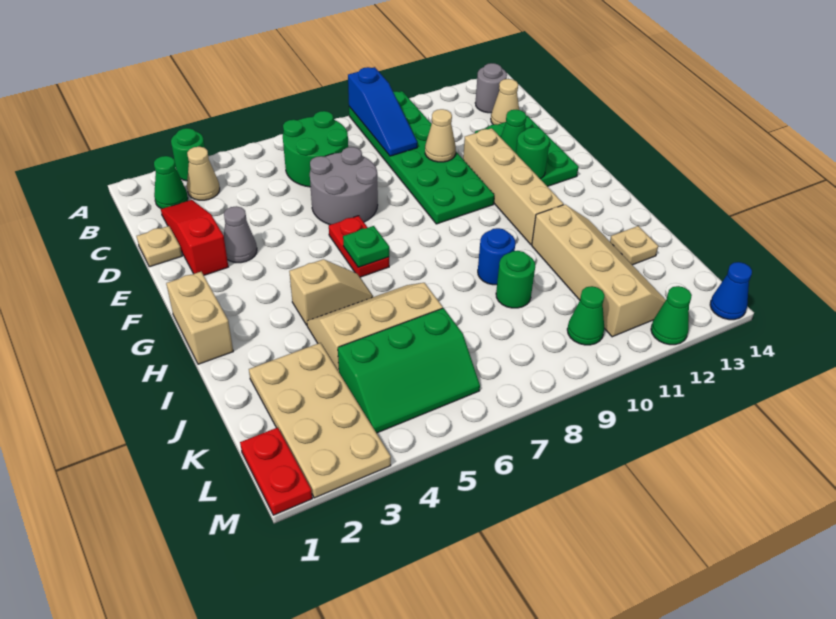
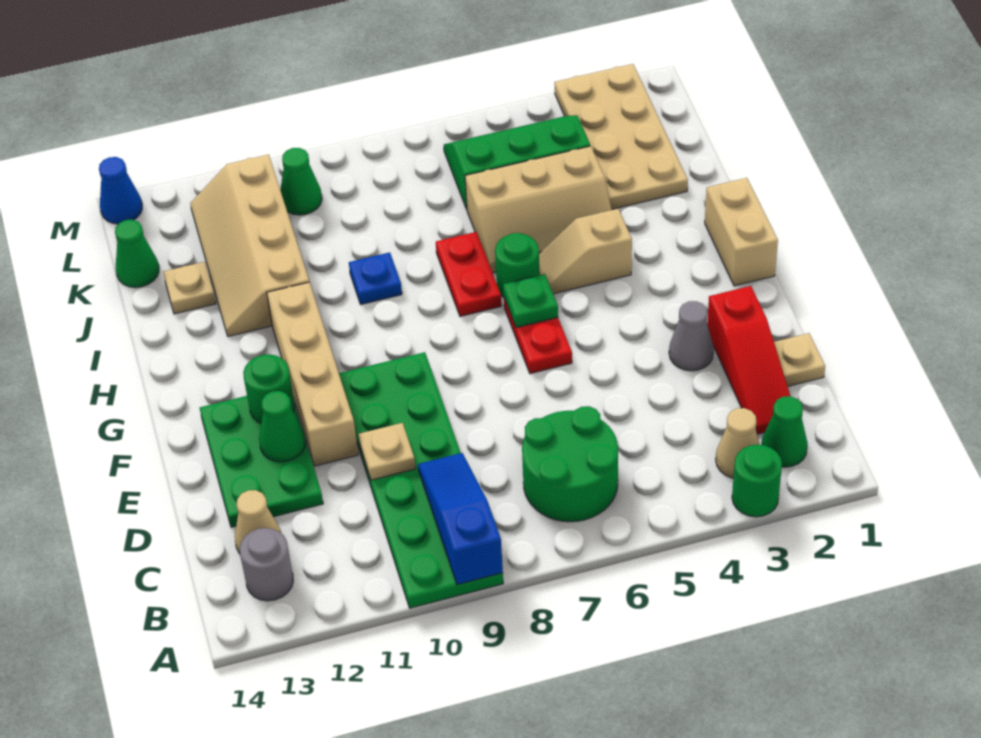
grey round brick D6:E7 level 1 -> none
tan cone D10 level 2 -> tan plate D10 level 2
blue round brick I9 level 1 -> blue plate I9 level 1
green round brick J9 level 1 -> green round brick H6 level 1
red plate L1:M1 level 1 -> red plate H7:I7 level 1
green cone M12 level 1 -> green cone K14 level 1

